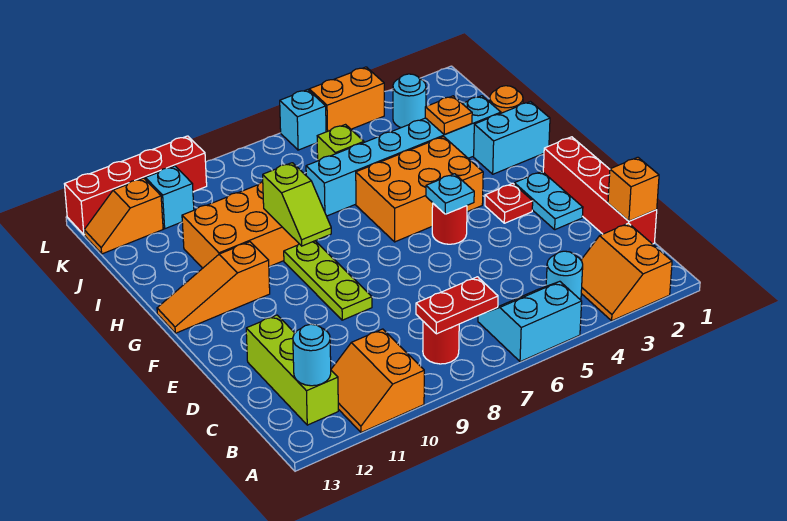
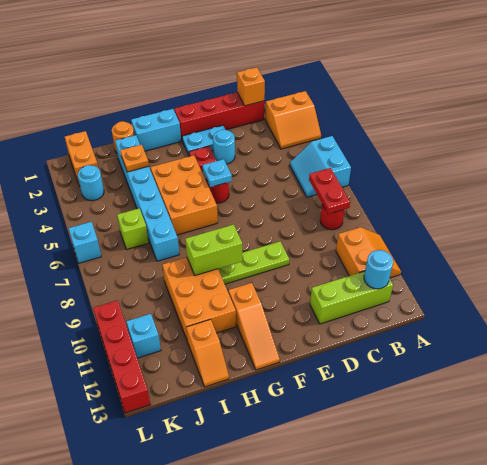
orange slope A10:B11 level 1 top 10 -> orange slope A10:B11 level 1 top B
cyan round brick B4 level 1 -> cyan round brick E3 level 1
lime slope G9:H9 level 2 top H -> lime brick G9:H9 level 2
cyan brick H1:H2 level 1 -> cyan brick G1:H1 level 1
orange slope K12:K13 level 1 top 12 -> orange slope I12:I13 level 1 top 12
orange brick L4:L5 level 1 -> orange brick K1:K2 level 1

